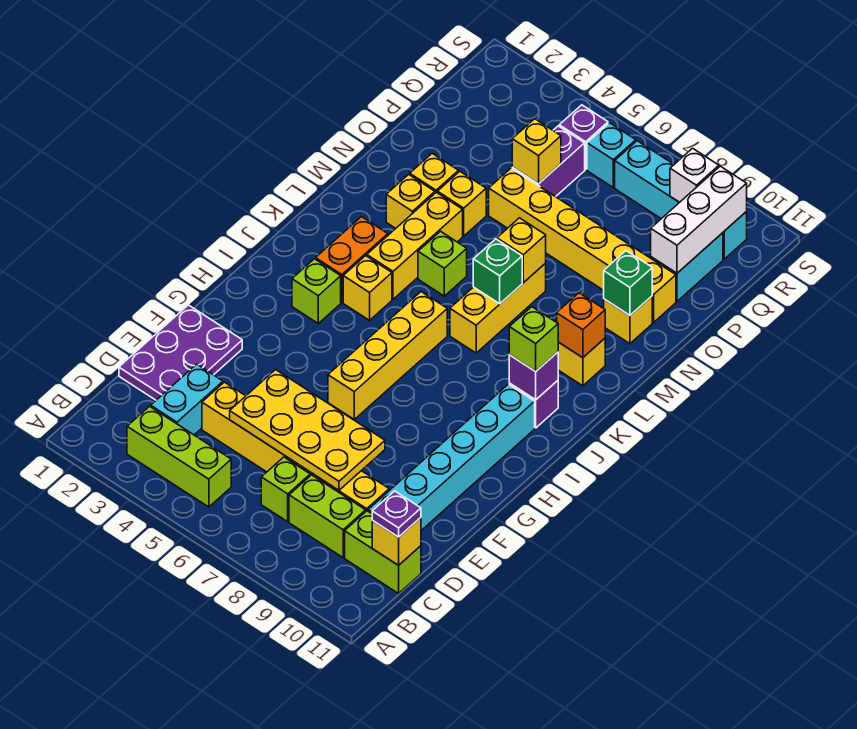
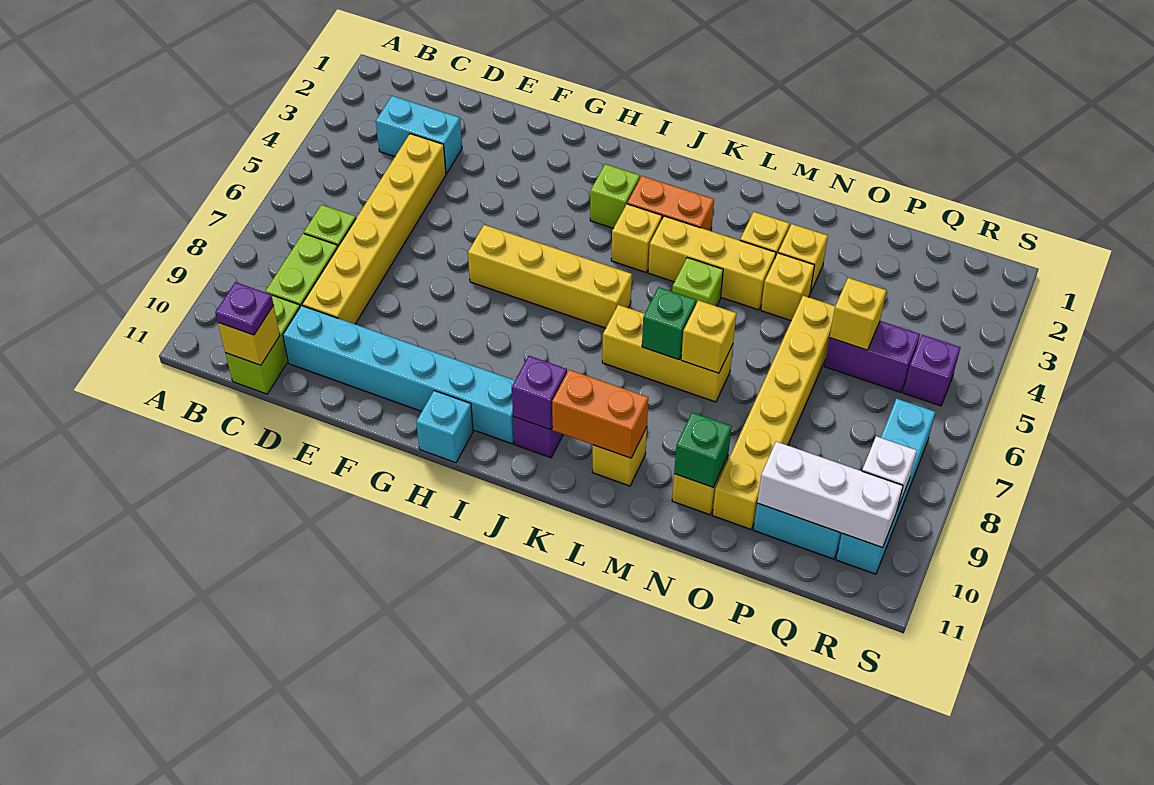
lime brick B3:B5 level 1 -> none
purple plate D1:F2 level 1 -> none
yellow plate D5:E8 level 2 -> none
lime brick J10 level 3 -> none
orange brick L10 level 2 -> orange brick K10:L10 level 2
cyan brick R6 level 1 -> cyan brick H11 level 1

